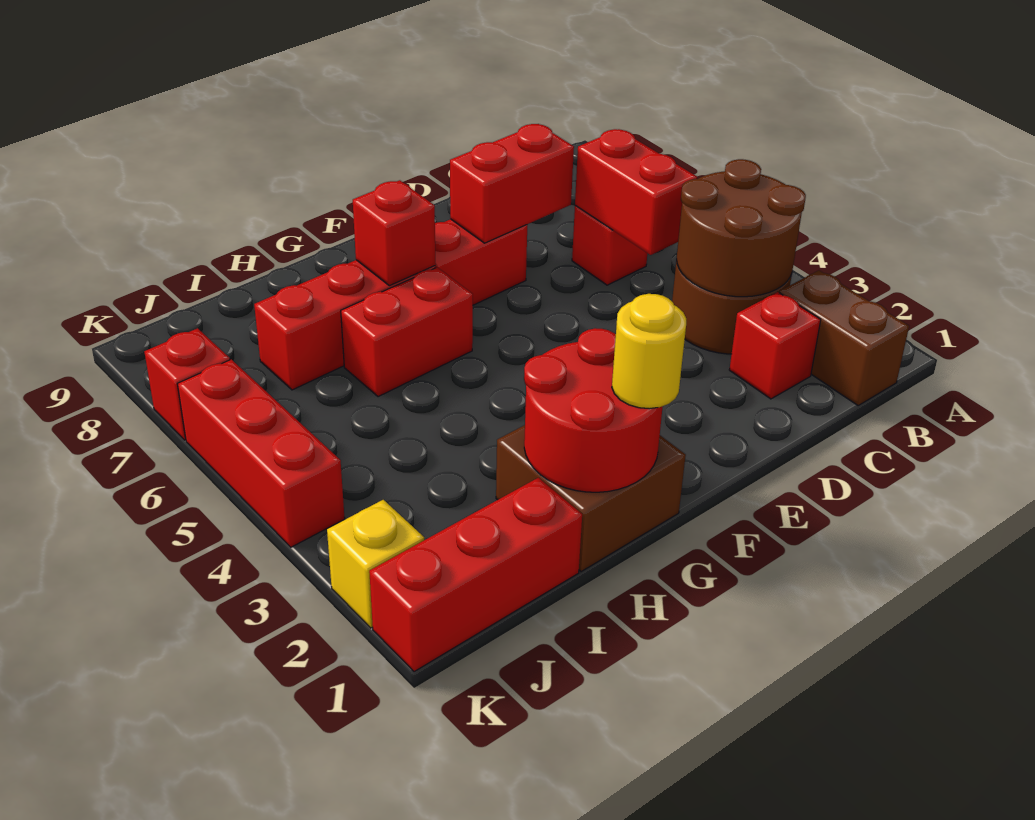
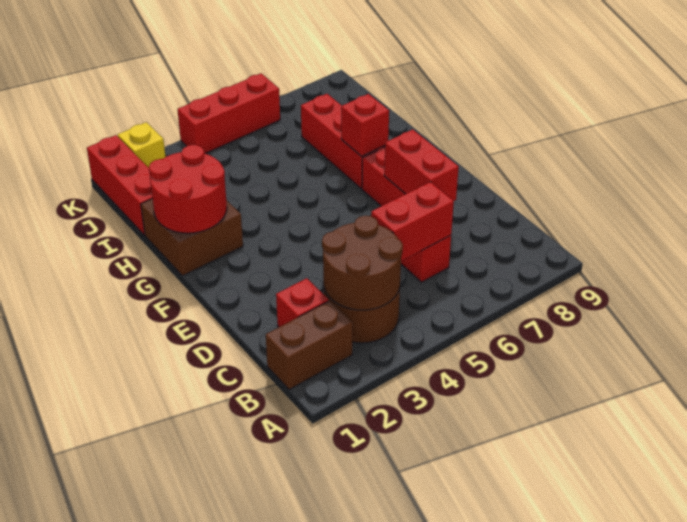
yellow round brick G1 level 3 -> none
red brick G6:H6 level 1 -> none
red brick K7 level 1 -> none

